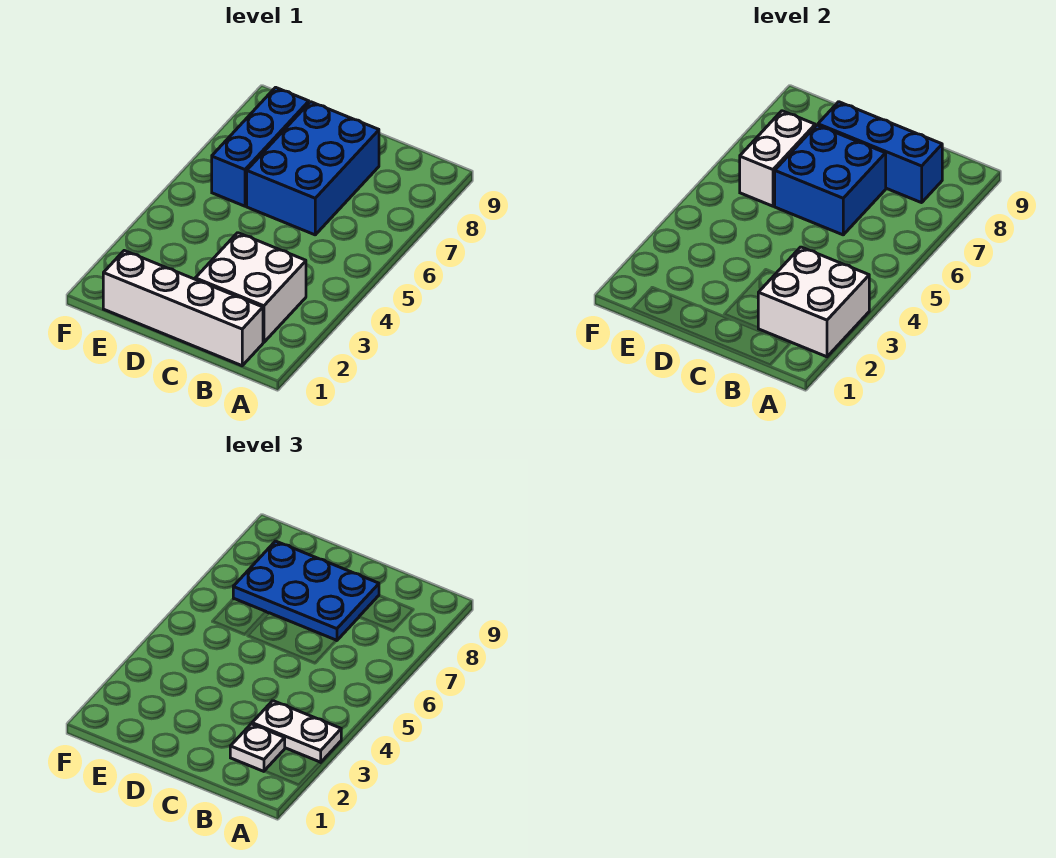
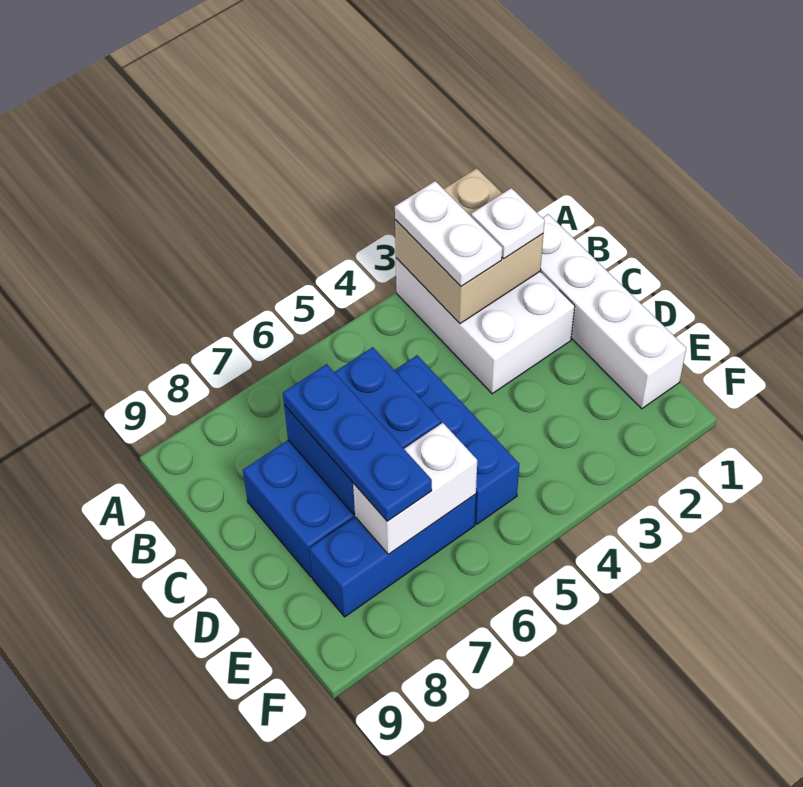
white brick A2:B3 level 2 -> tan brick A2:B3 level 2
white brick B2:C3 level 1 -> white brick A2:C3 level 1
blue brick B8:D8 level 2 -> blue brick C5:E5 level 1
blue plate C7:E8 level 3 -> blue plate C7:E7 level 3

